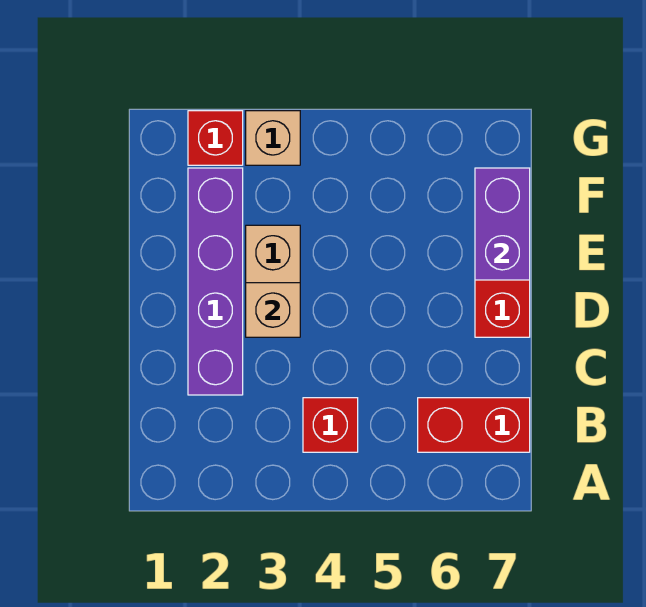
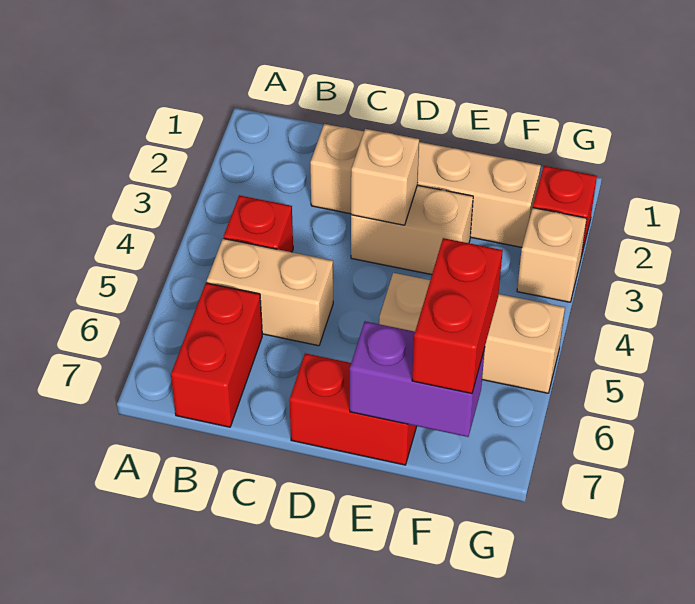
none -> tan brick B5:C5 level 1
purple brick C2:F2 level 1 -> tan brick C2:F2 level 1
none -> tan brick E5:G5 level 1
none -> red brick F6:F7 level 3

